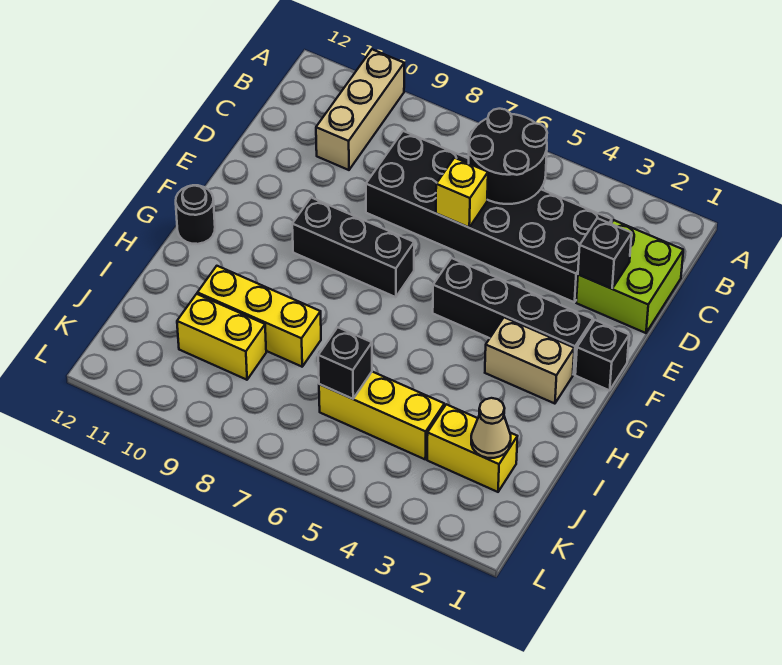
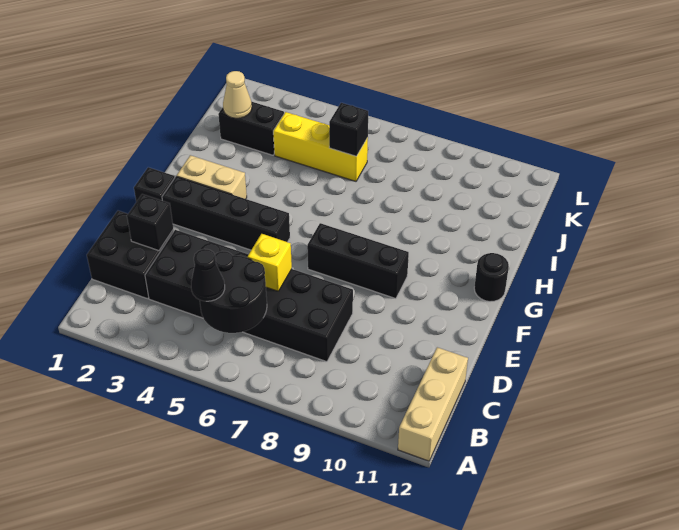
tan brick A10:C10 level 1 -> tan brick A12:C12 level 1
none -> black cone B5 level 3
lime brick C1:D2 level 1 -> black brick C1:D2 level 1
yellow brick I8:I10 level 1 -> none
yellow brick J2:J3 level 1 -> black brick J2:J3 level 1
yellow brick J9:J10 level 1 -> none

